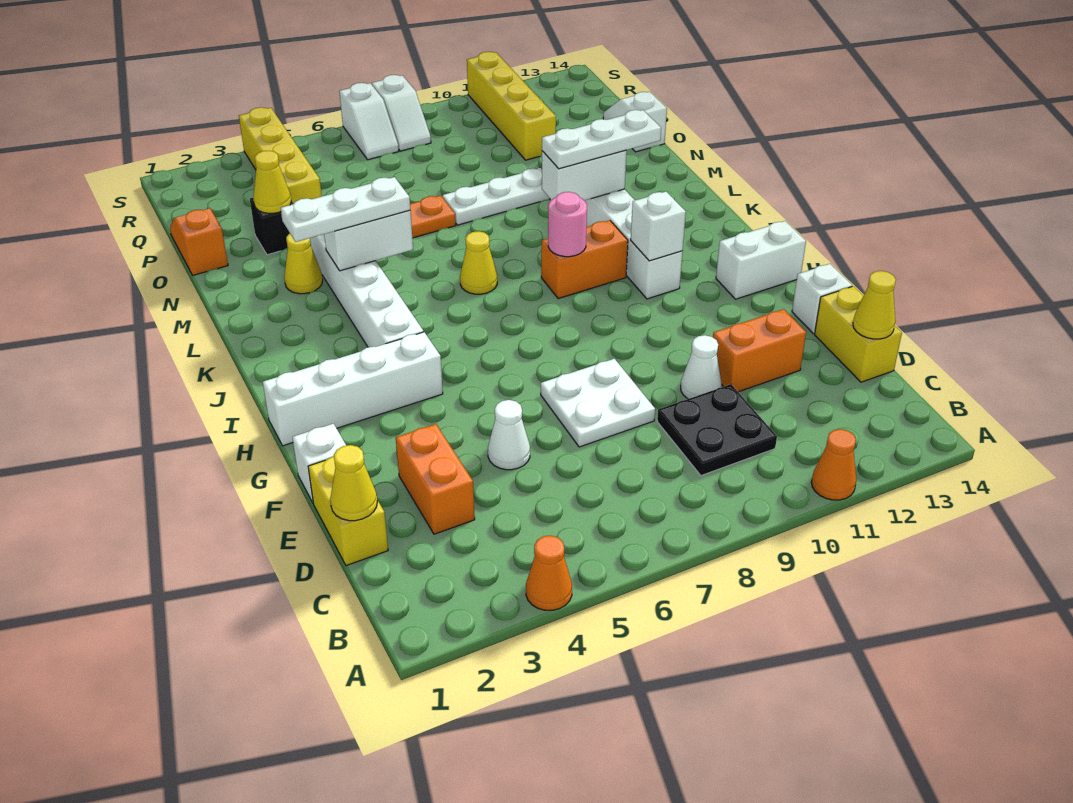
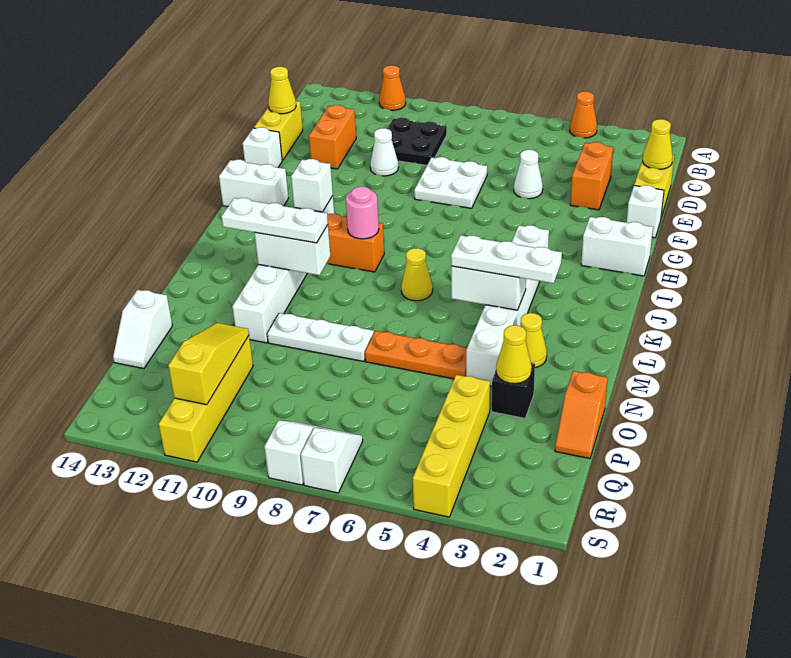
orange brick E11:E12 level 1 -> orange brick D12:E12 level 1
white brick H1:H4 level 1 -> white brick H1:H2 level 1
none -> yellow slope P11:R11 level 2 top R

